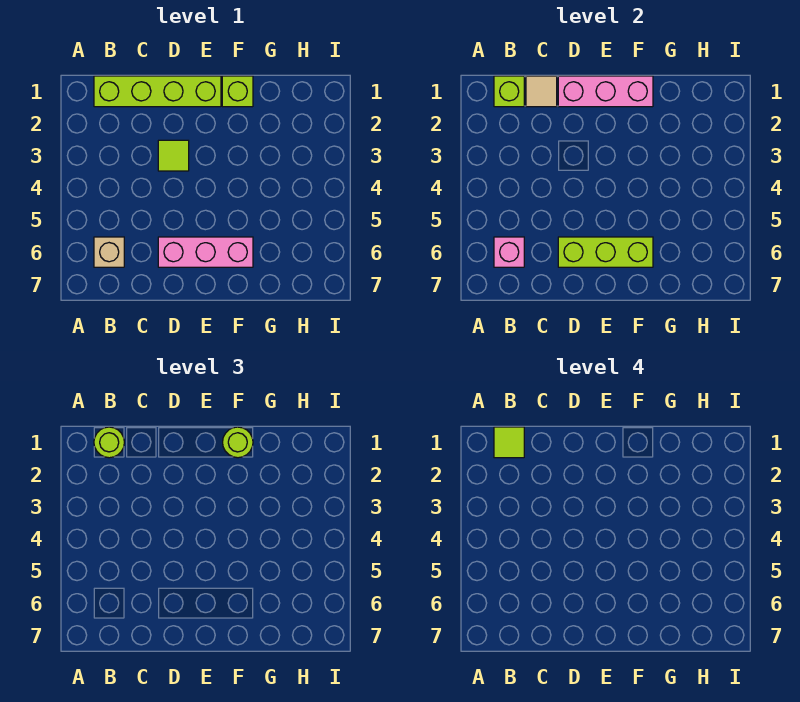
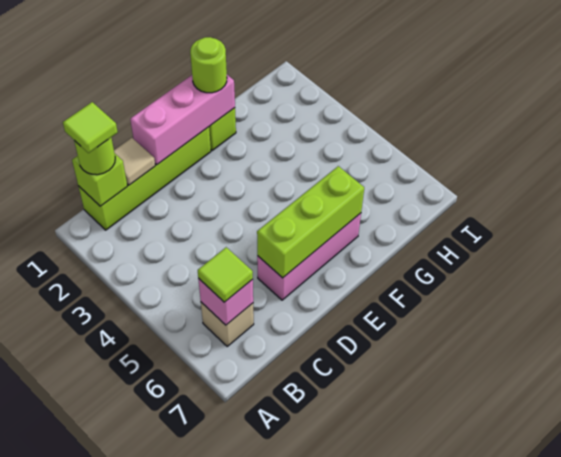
lime tile D3 level 1 -> lime tile B6 level 3

